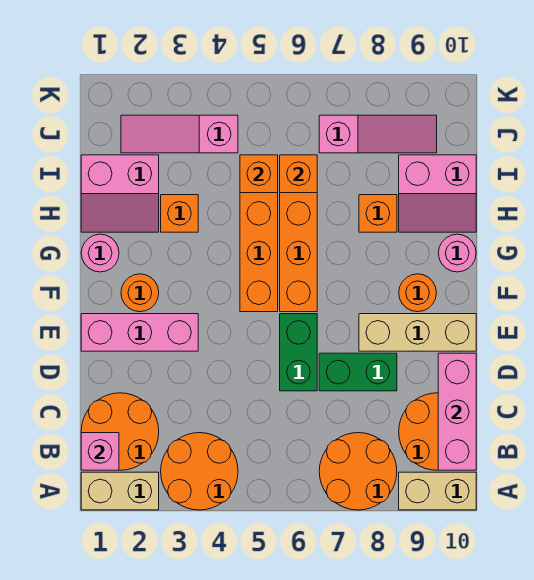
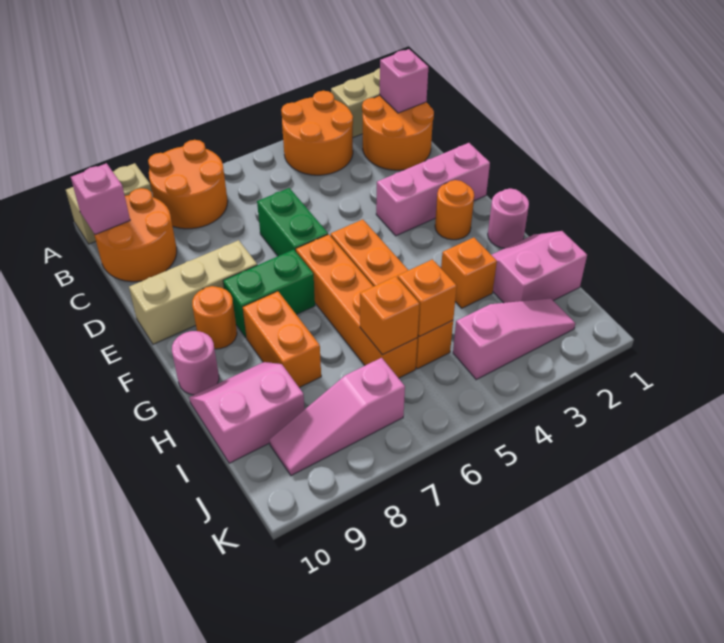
pink brick B10:D10 level 2 -> pink brick B10 level 2
green brick D7:D8 level 1 -> green brick F7:F8 level 1
orange brick H8 level 1 -> orange brick G8:H8 level 1

